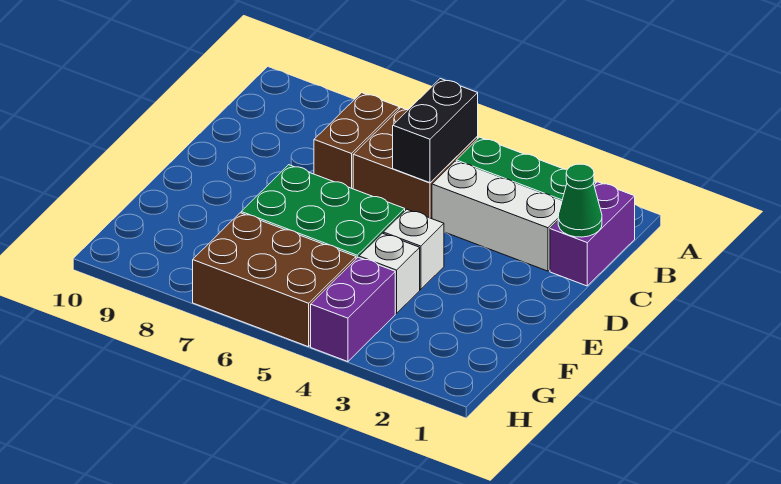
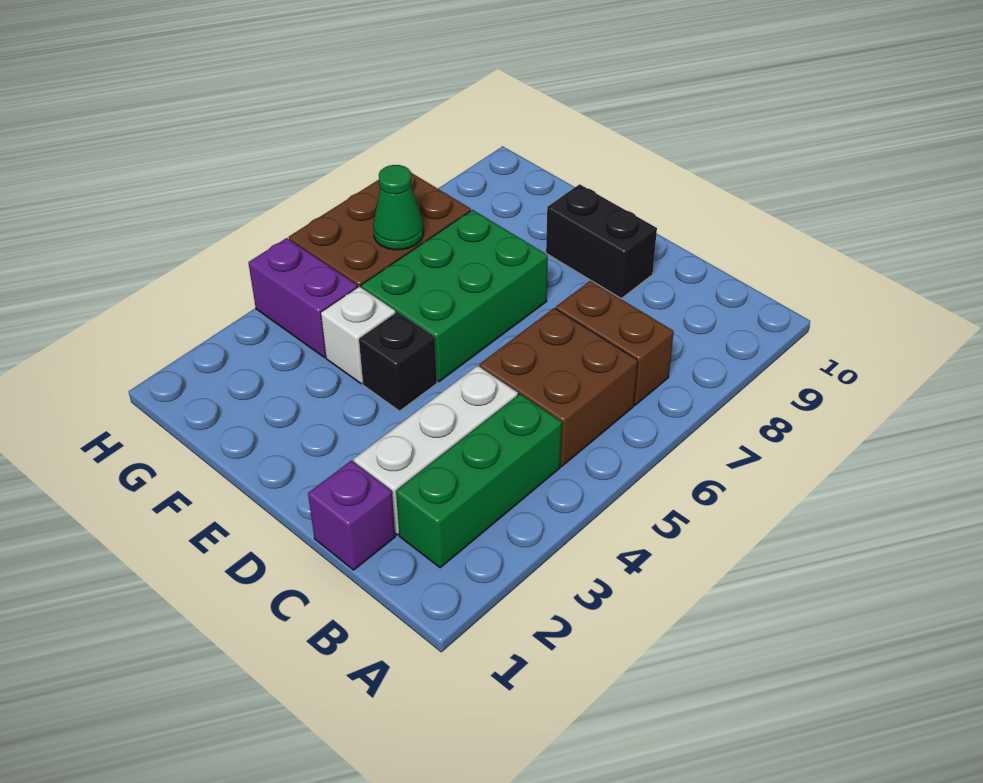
purple brick B1:C1 level 1 -> purple brick C1 level 1
black brick B5:C5 level 2 -> black brick D9:E9 level 1
green cone C1 level 2 -> green cone G6 level 2
white brick E4 level 1 -> black brick E4 level 1

